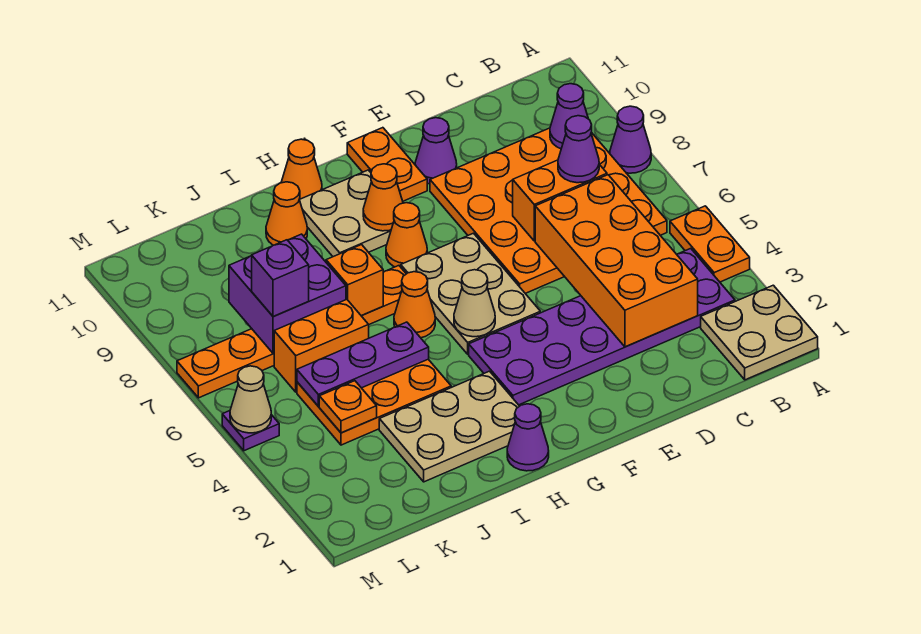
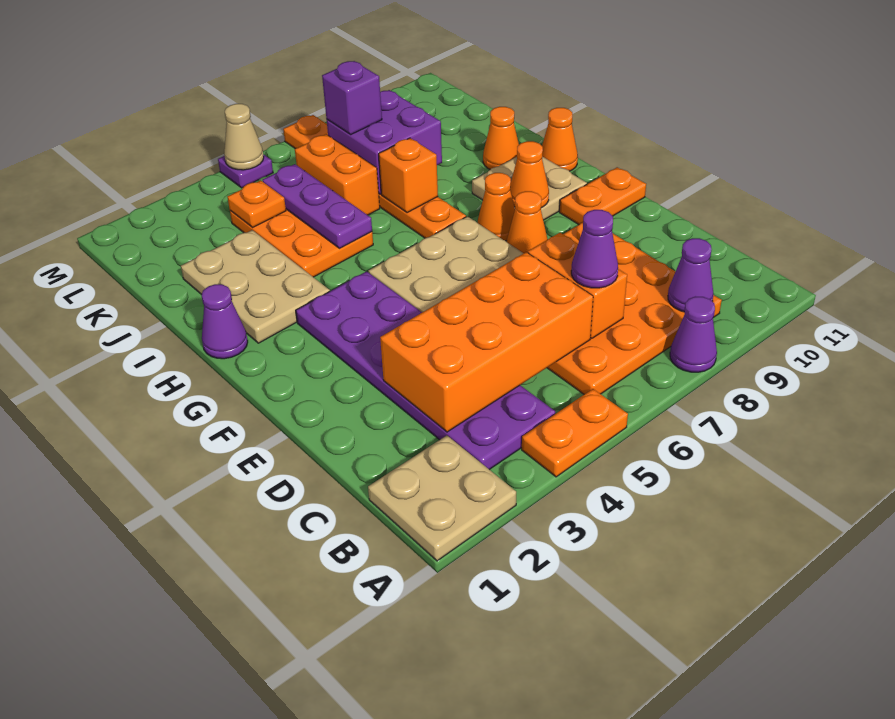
purple cone E10 level 1 -> none
tan cone G5 level 2 -> none
orange cone H6 level 1 -> orange cone F8 level 1

